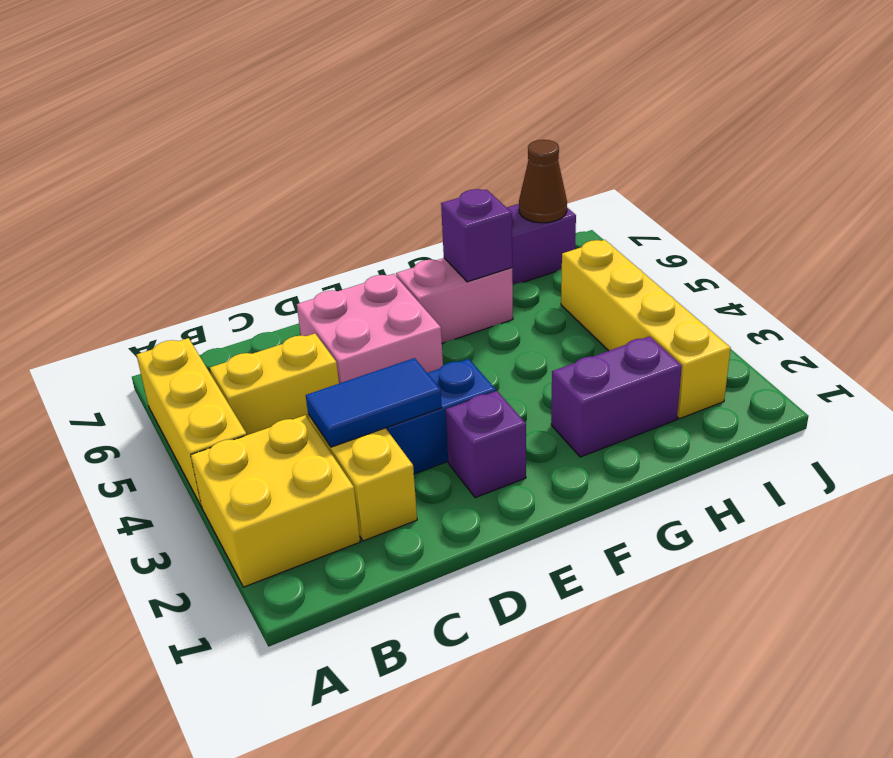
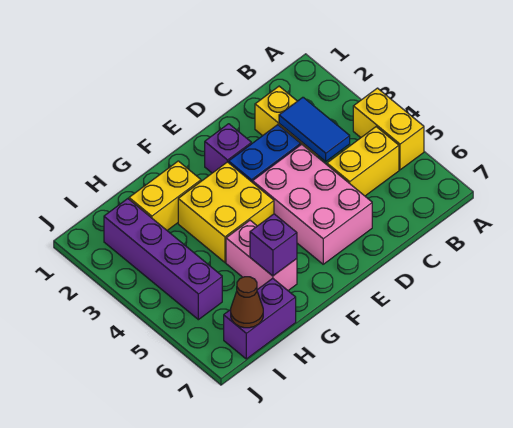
yellow brick A2:B3 level 1 -> yellow brick F3:G4 level 1
yellow brick A4:A6 level 1 -> yellow brick A4:A5 level 1
blue tile C3:D3 level 2 -> blue tile C3:C4 level 2
pink brick D5:E6 level 1 -> pink brick D4:E6 level 1
pink brick F6:G6 level 1 -> pink brick G5:G6 level 1
purple brick G2:H2 level 1 -> yellow brick G2:H2 level 1
yellow brick I2:I5 level 1 -> purple brick I2:I5 level 1

